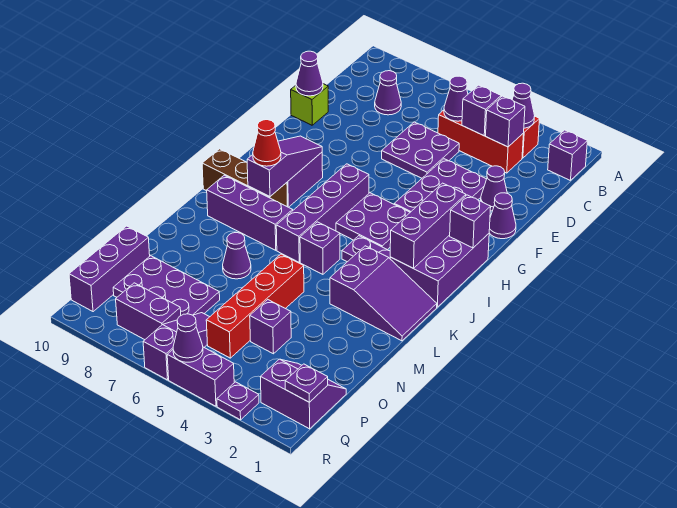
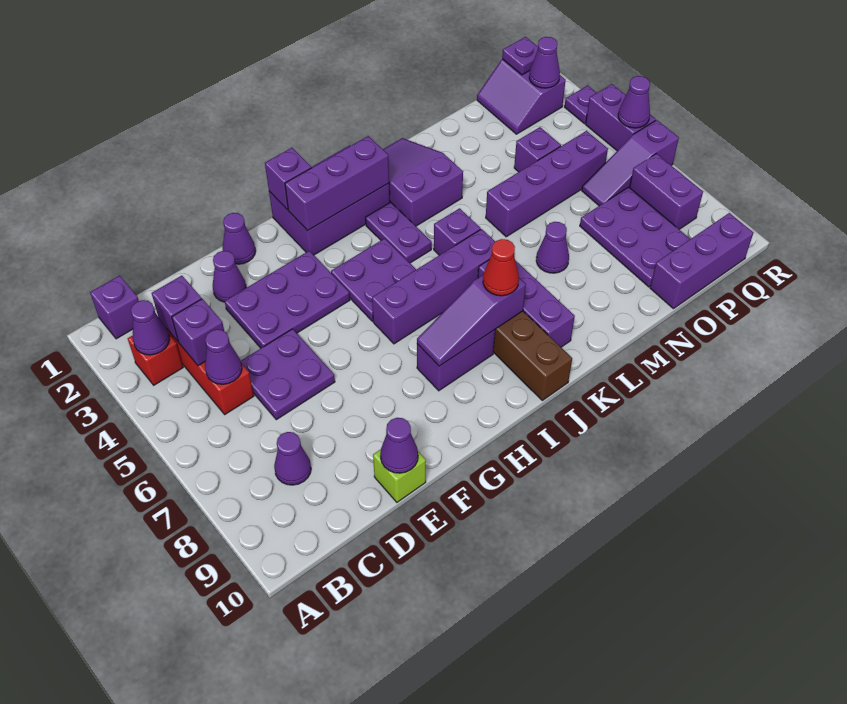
red brick M5:P5 level 1 -> purple brick M5:P5 level 1
none -> purple cone Q2 level 2

